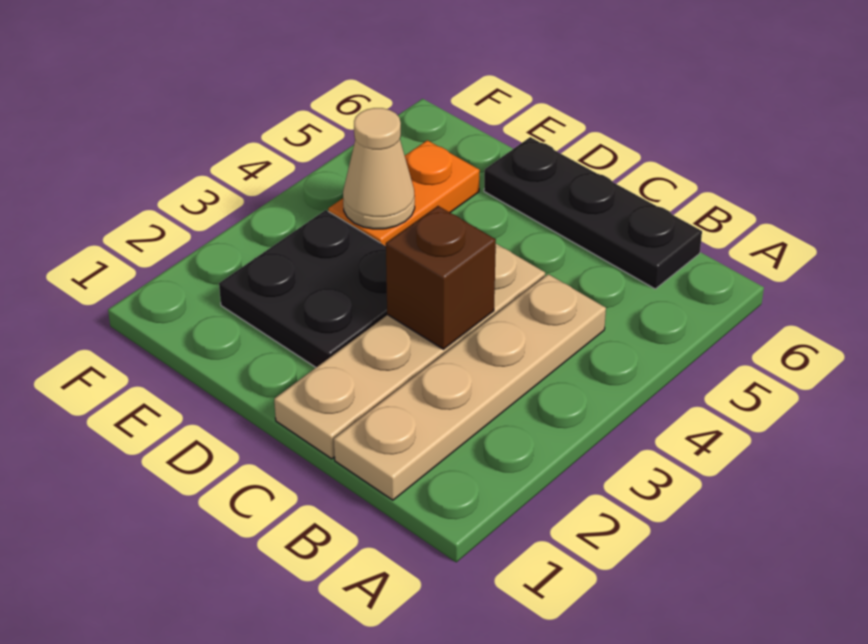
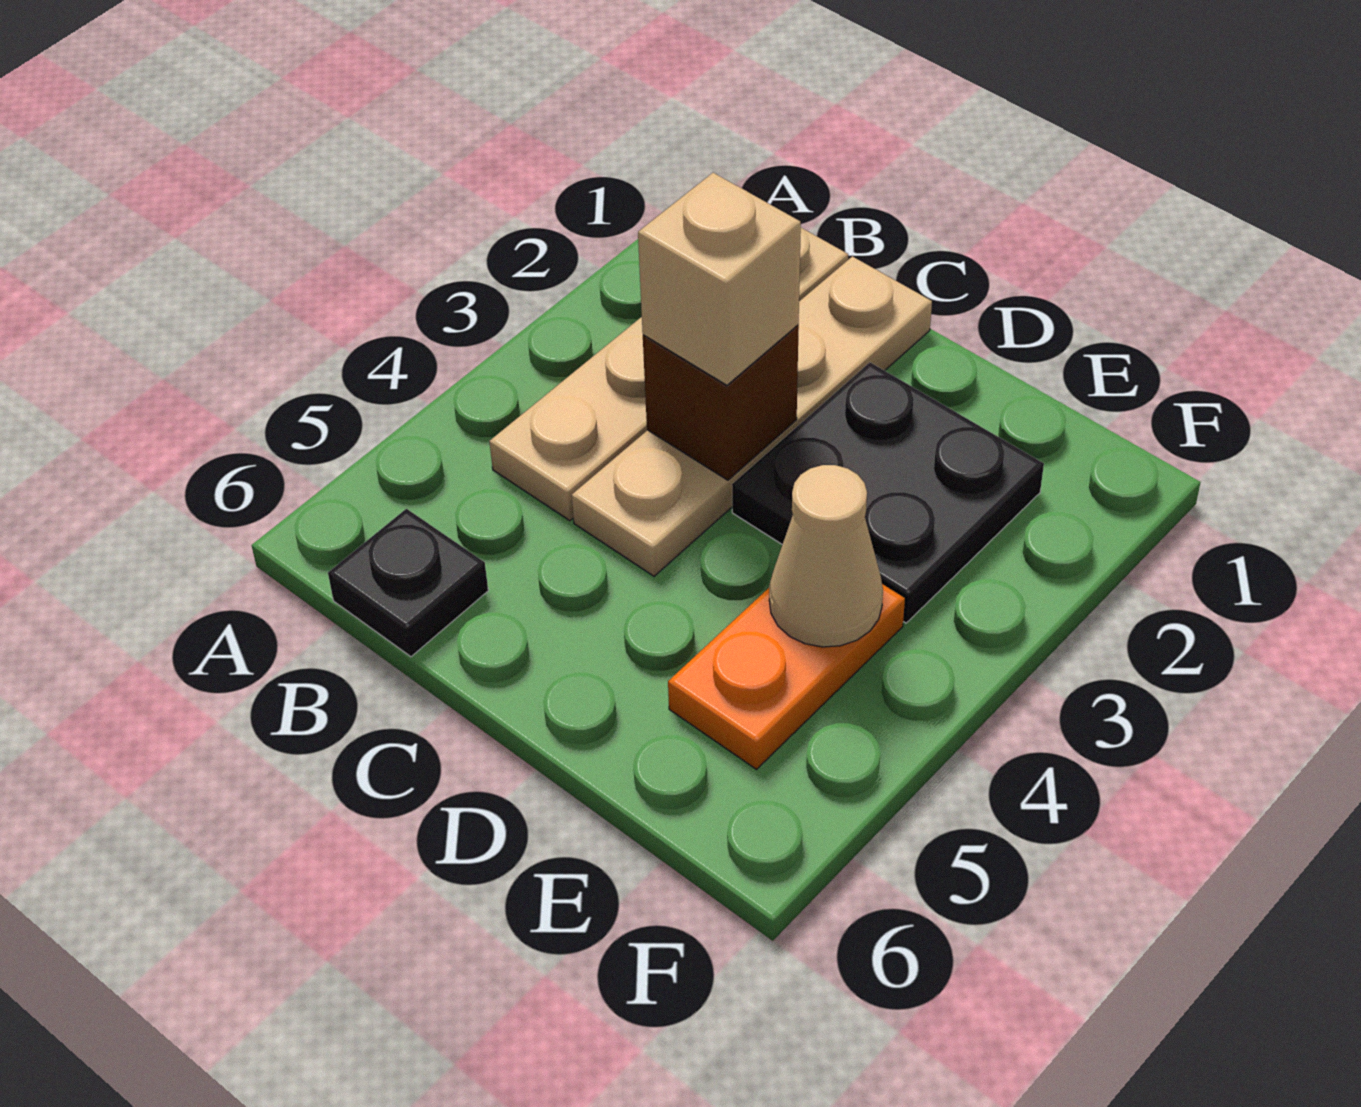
black plate B6:D6 level 1 -> black plate B6 level 1
none -> tan brick C3 level 3

